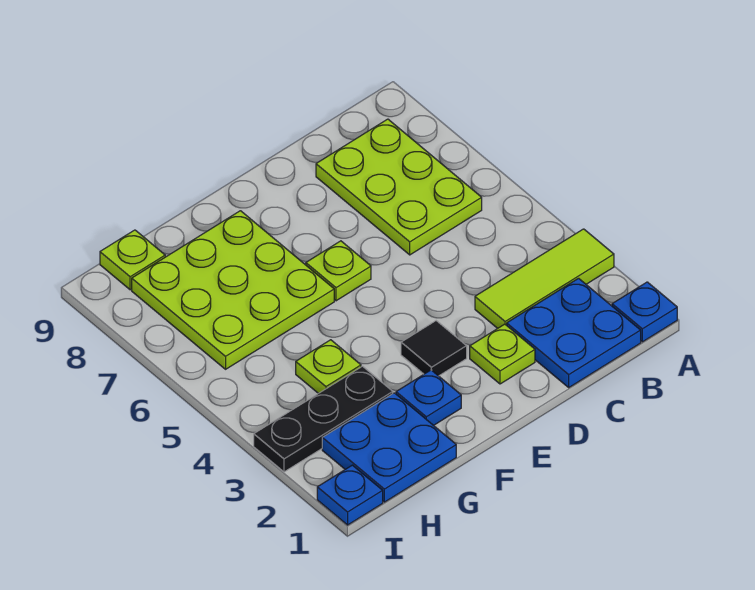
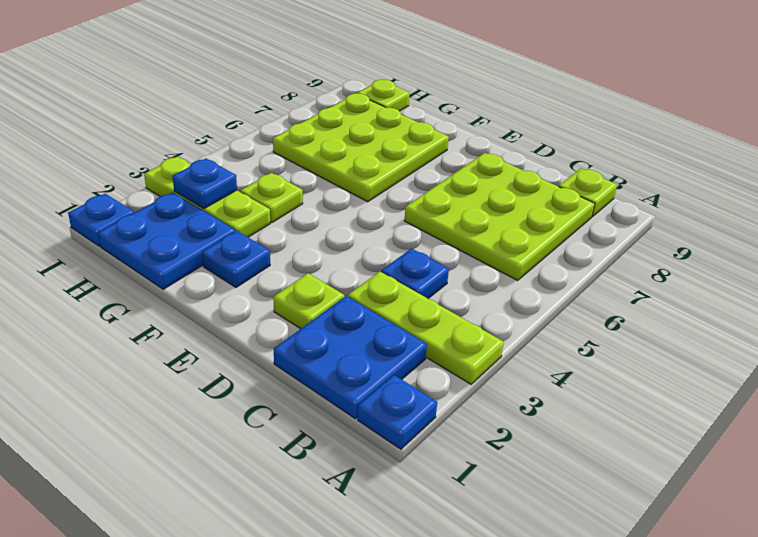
lime tile A3:C3 level 1 -> lime plate A3:C3 level 1
lime plate B6:C8 level 1 -> lime plate B6:D8 level 1
none -> blue plate C4 level 1
black tile E3 level 1 -> none
lime plate E6 level 1 -> lime plate B9 level 1
black plate G3:I3 level 1 -> lime plate G3:I3 level 1
none -> blue plate H3 level 2

